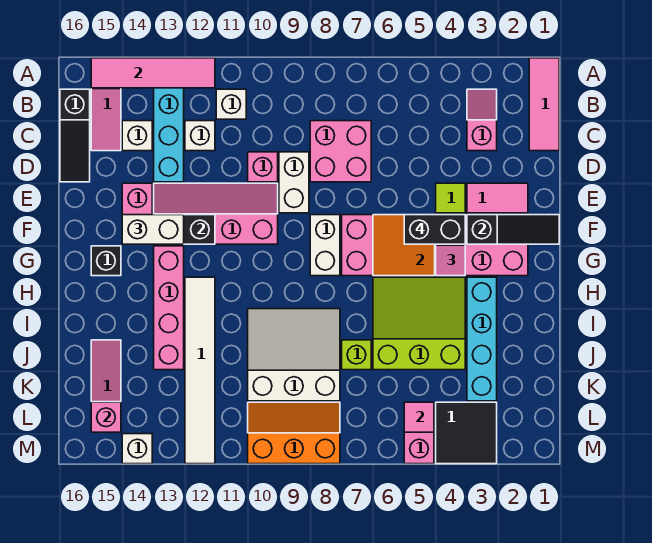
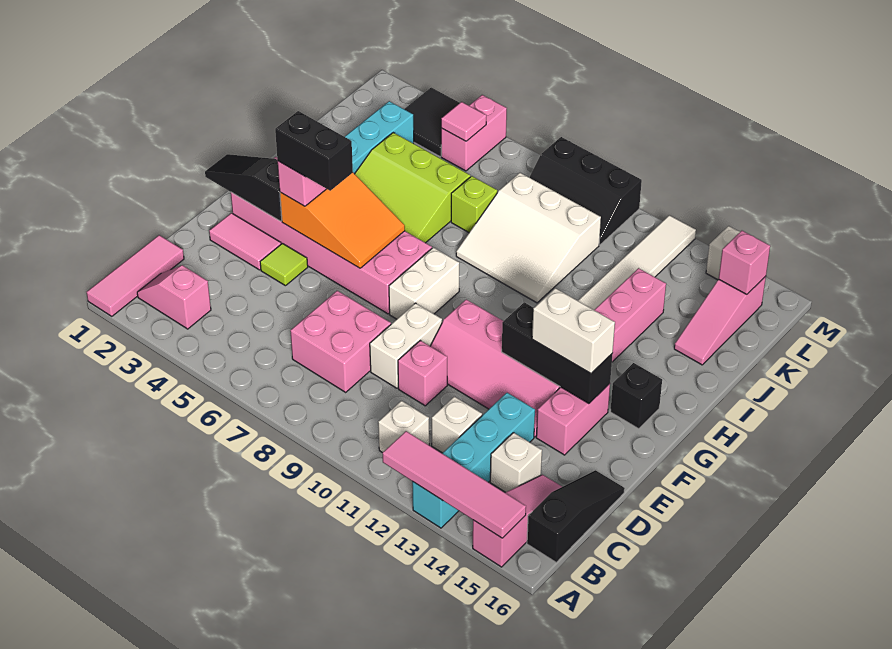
pink slope B3:C3 level 1 top C -> pink slope B2:B3 level 1 top 3
orange slope L8:M10 level 1 top M -> black slope L8:M10 level 1 top M

